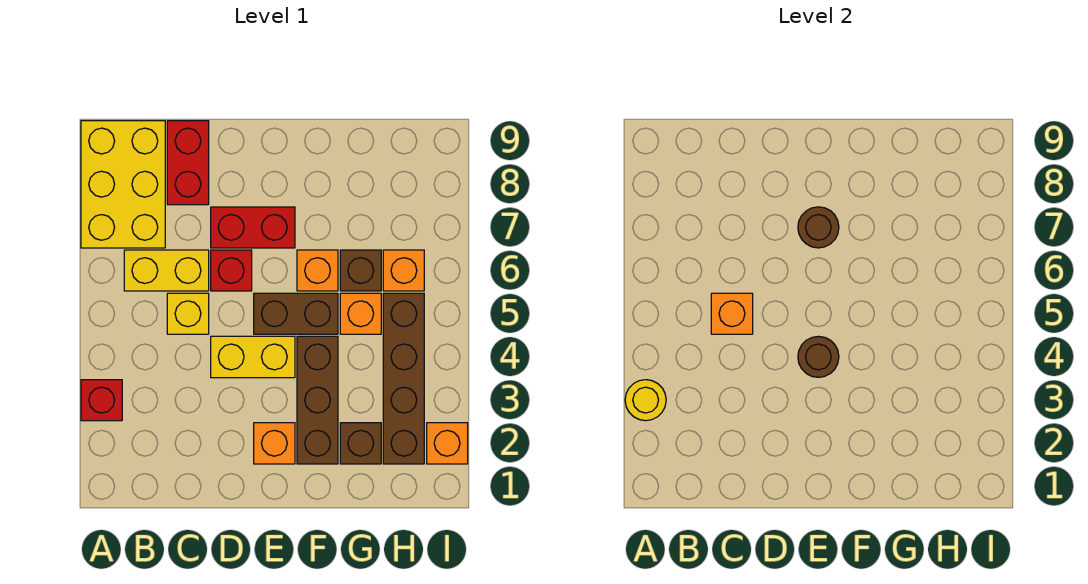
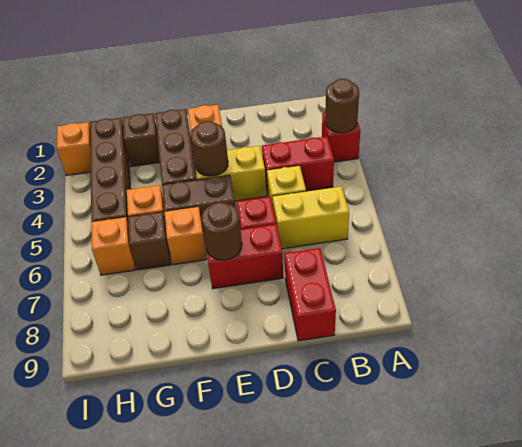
yellow round brick A3 level 2 -> brown round brick A3 level 2
yellow brick A7:B9 level 1 -> none
none -> red brick B4:C4 level 1
orange brick C5 level 2 -> none

